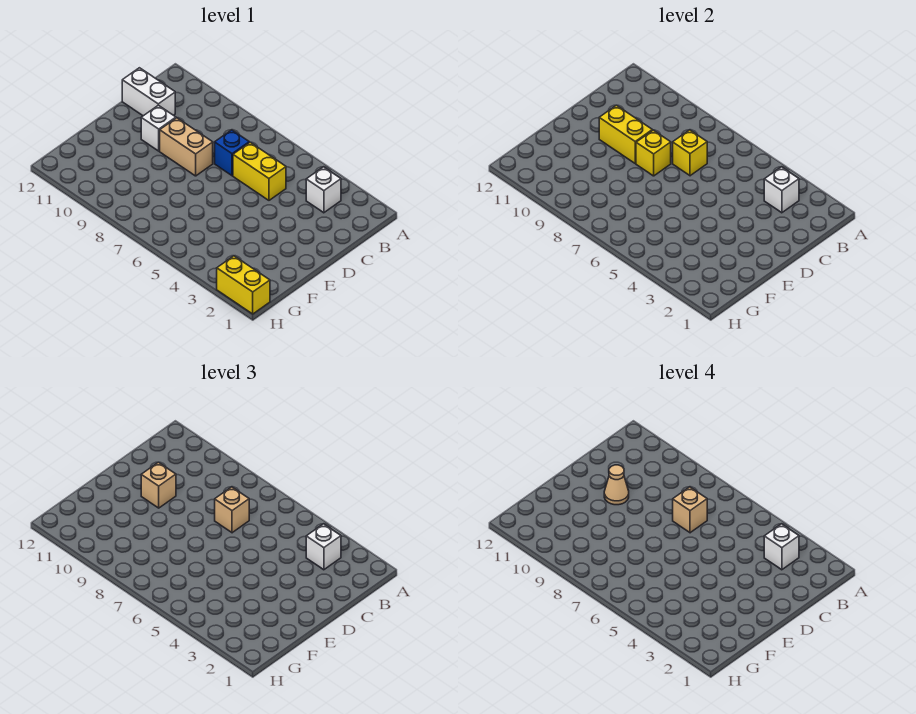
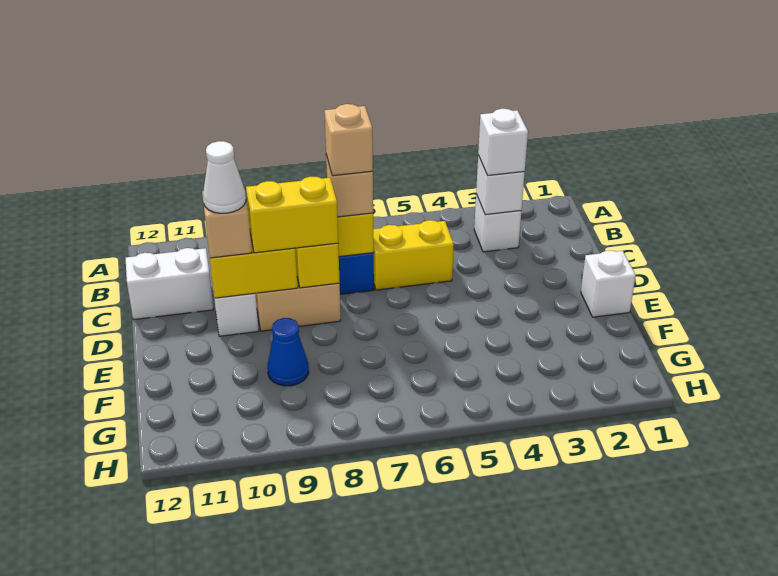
white brick B3 level 4 -> white brick E1 level 1
tan cone D10 level 4 -> white cone D10 level 4
none -> blue cone F9 level 1
yellow brick H1:H2 level 1 -> yellow brick D8:D9 level 3

